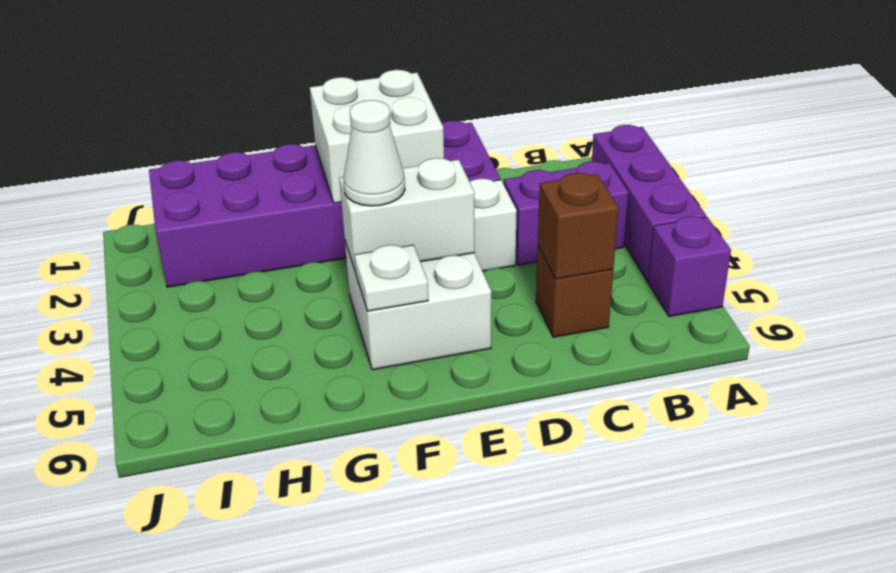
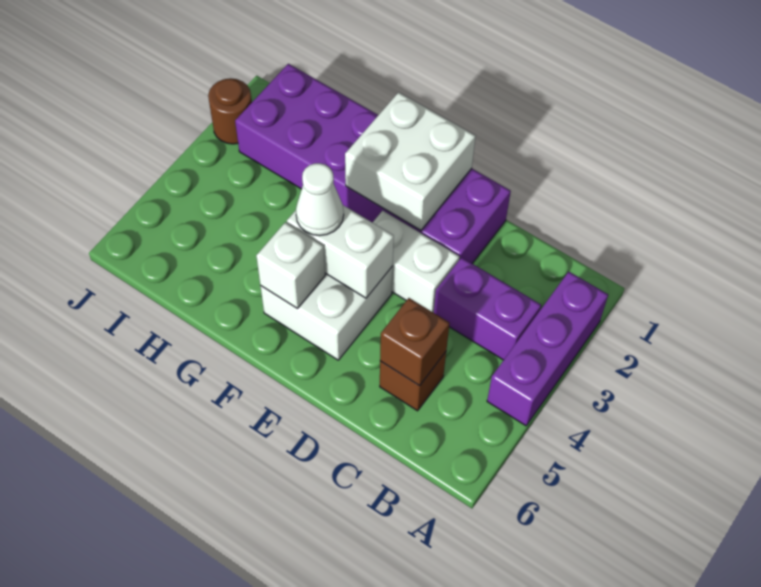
purple brick A5 level 1 -> none
white plate F5 level 2 -> white brick F5 level 2
none -> brown round brick J2 level 1

